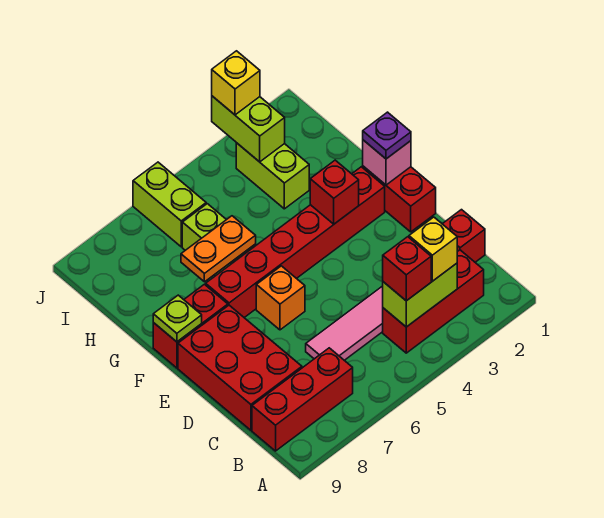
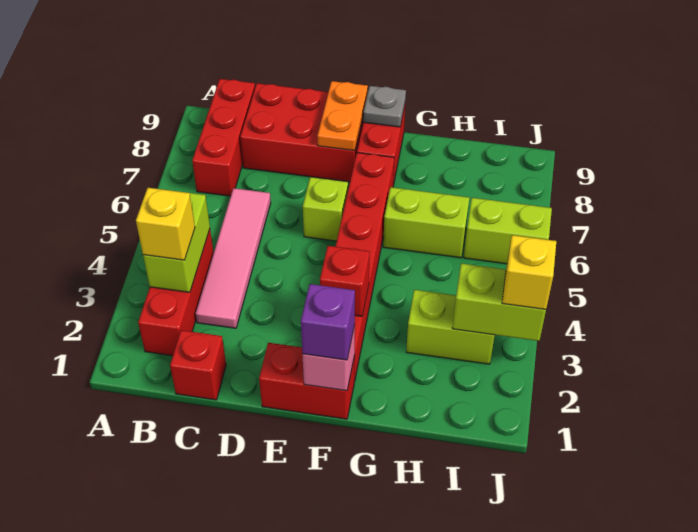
red brick B4 level 3 -> none
orange brick E6 level 1 -> lime brick E6 level 1
purple plate F1 level 3 -> purple brick F1 level 3
lime plate F9 level 2 -> grey plate F9 level 2
orange plate G6:G7 level 2 -> orange plate E8:E9 level 2

